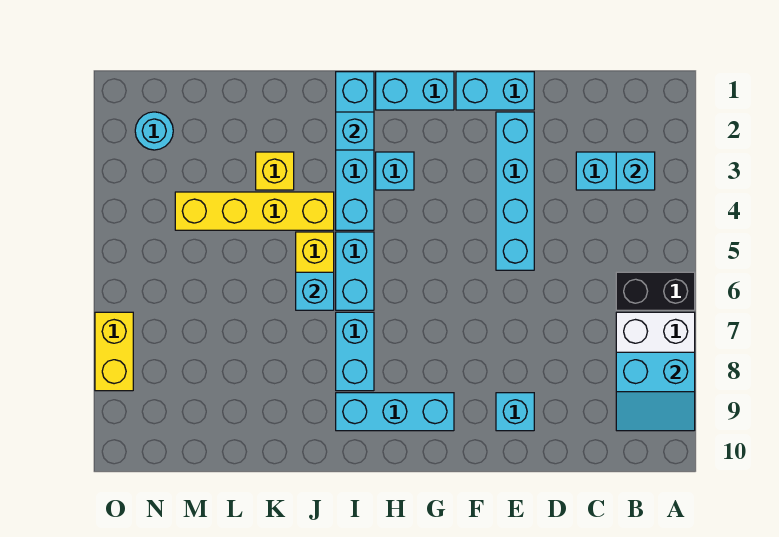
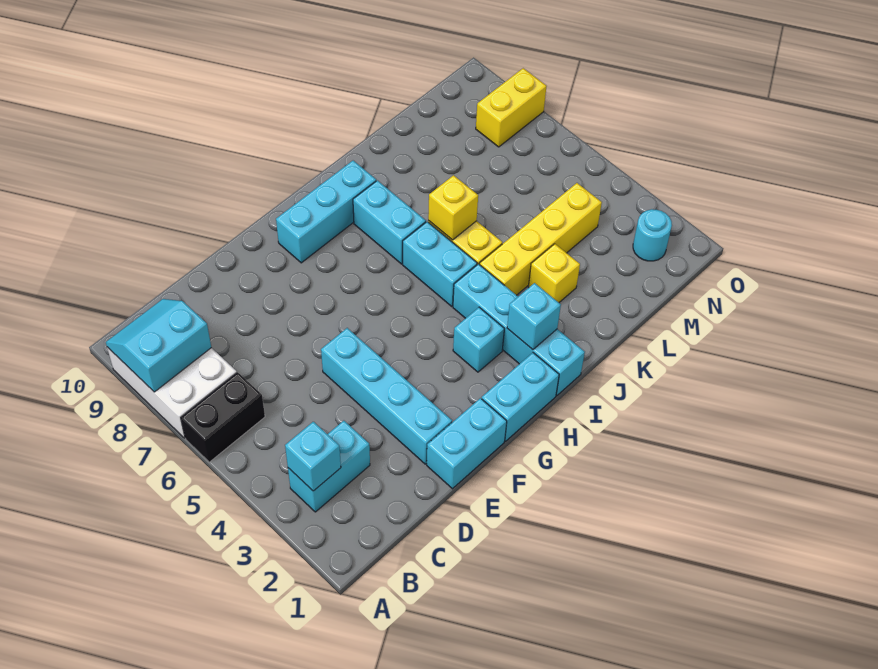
cyan brick E9 level 1 -> none
cyan brick J6 level 2 -> yellow brick J6 level 2
yellow brick O7:O8 level 1 -> yellow brick N8:O8 level 1

